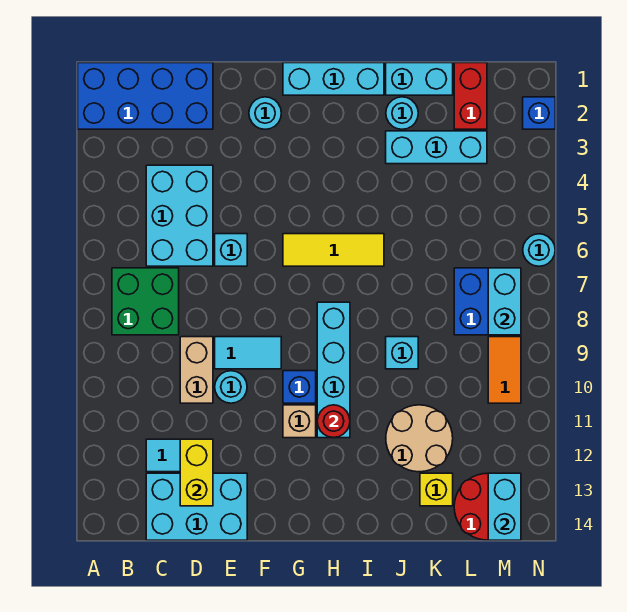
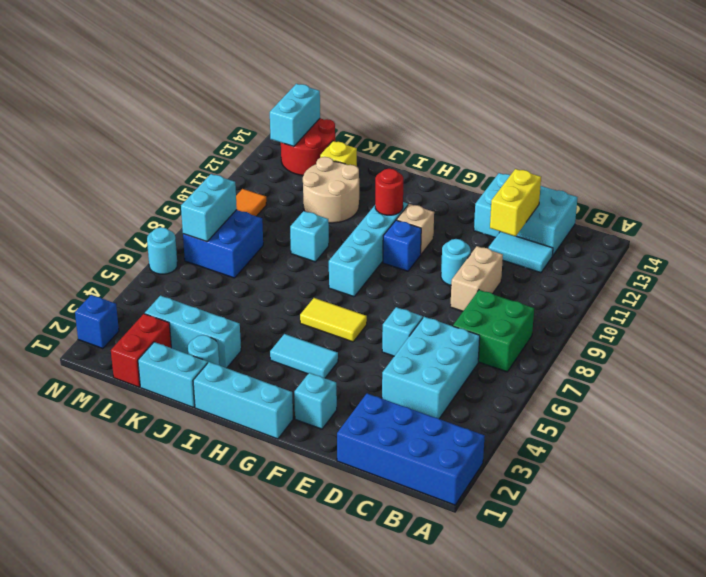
cyan tile E9:F9 level 1 -> cyan tile G4:H4 level 1
cyan round brick F2 level 1 -> cyan brick F2 level 1
yellow tile G6:I6 level 1 -> yellow tile G6:H6 level 1

